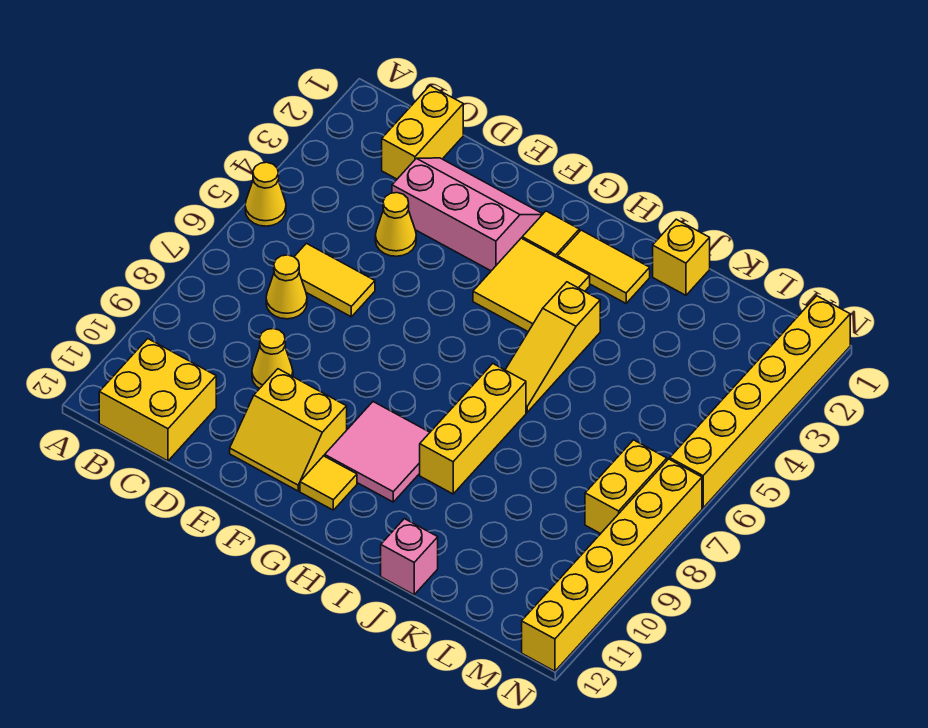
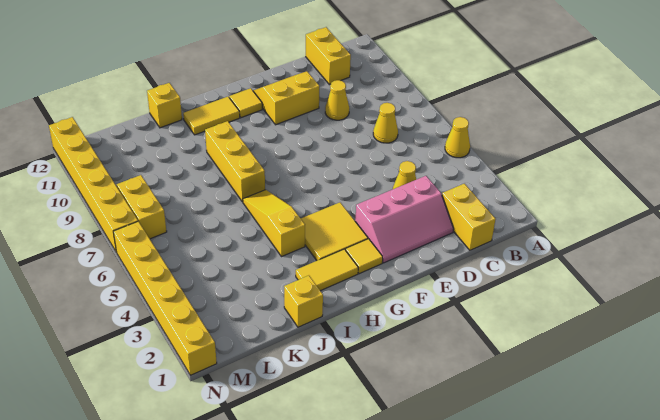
yellow brick B11:C12 level 1 -> yellow brick C11:C12 level 1
yellow tile C6:D6 level 1 -> yellow tile H11:I11 level 1
pink tile G9:H10 level 1 -> none
pink brick J12 level 1 -> yellow brick J12 level 1

